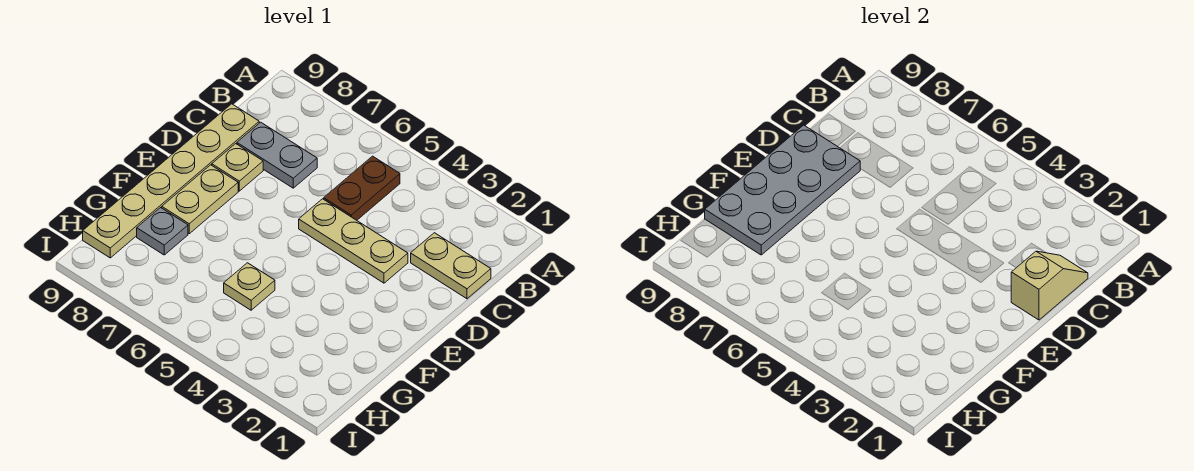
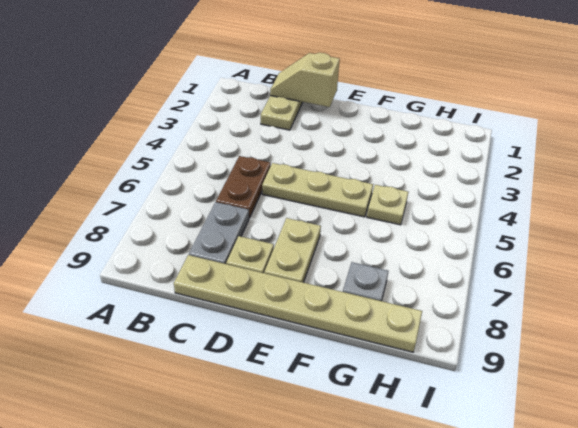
brown plate B5:C5 level 1 -> brown plate C5:C6 level 1
tan plate D3:D5 level 1 -> tan plate D5:F5 level 1
grey plate D8:G9 level 2 -> none
tan plate E8:F8 level 1 -> tan plate E7:E8 level 1

